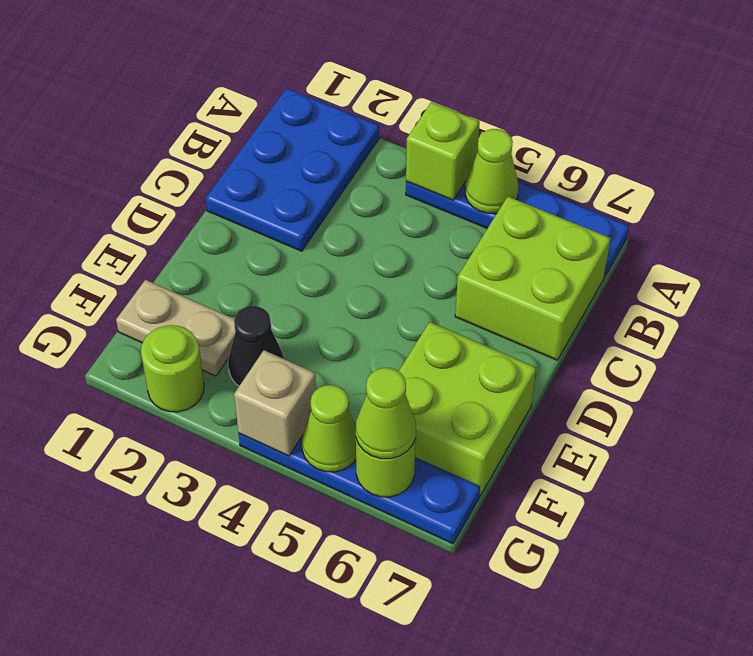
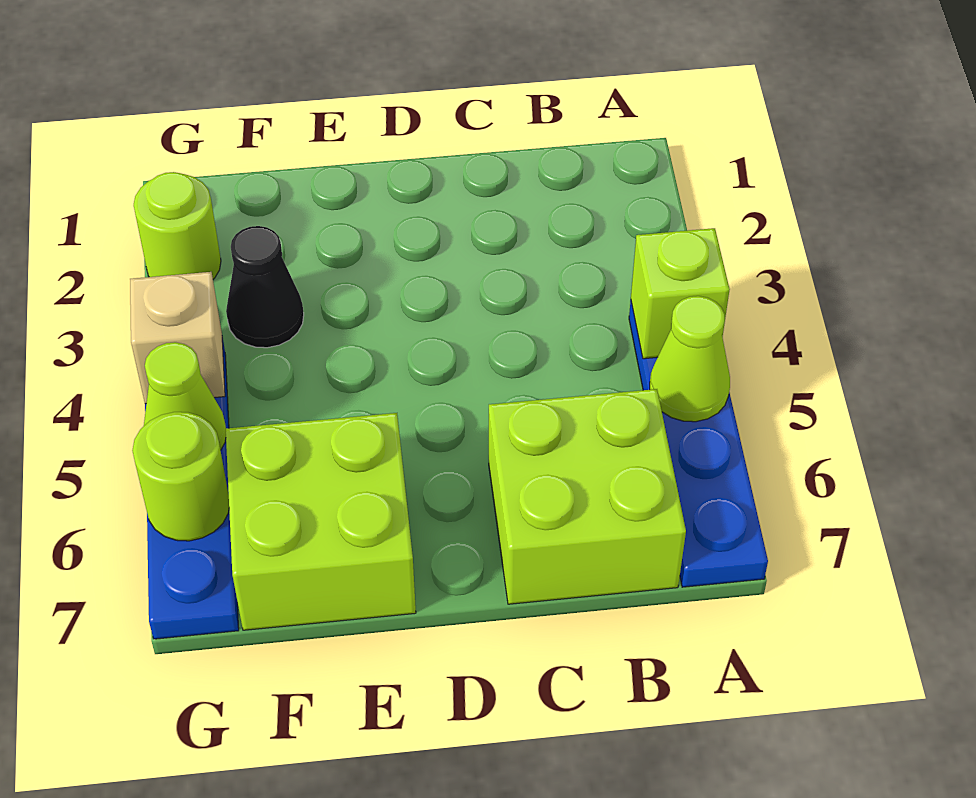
blue plate A1:C2 level 1 -> none
tan plate F1:F2 level 1 -> none
lime cone G6 level 3 -> none

